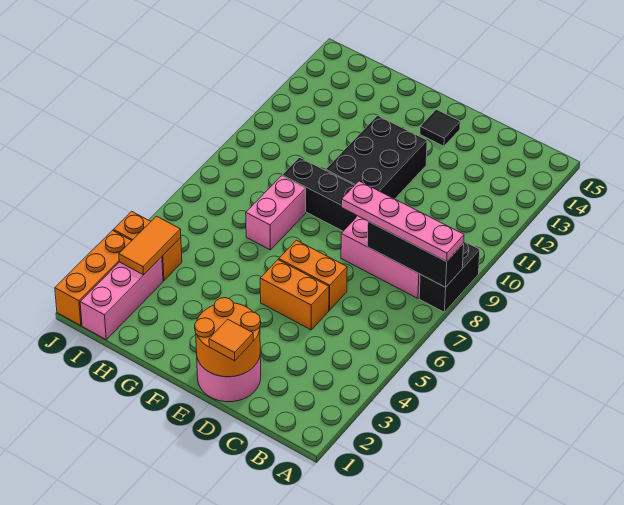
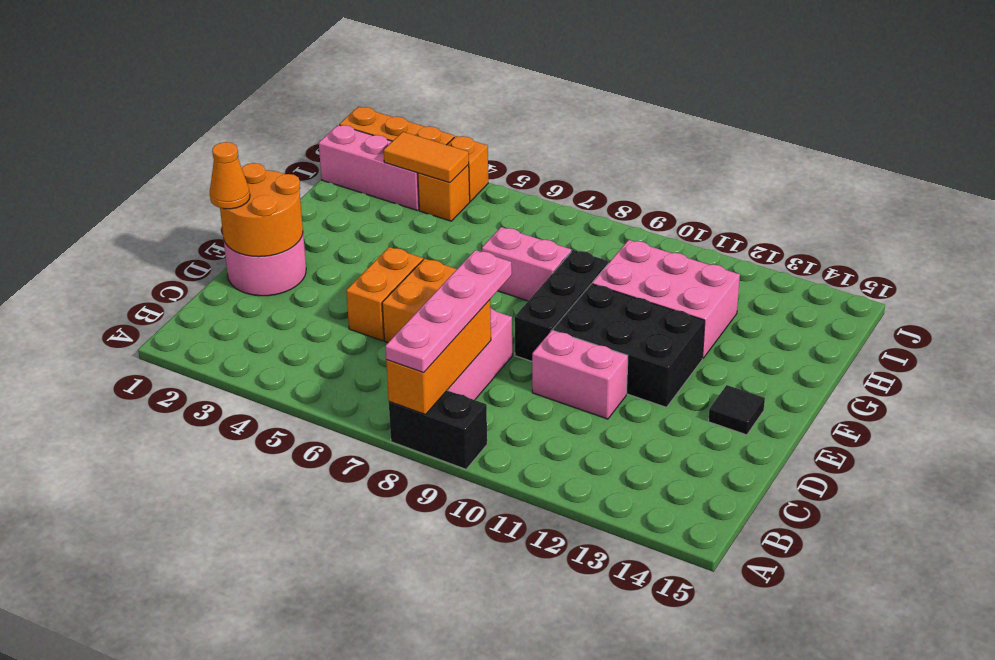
black brick A8:C8 level 2 -> orange brick A8:C8 level 2
orange tile D1 level 3 -> orange cone D1 level 3
none -> pink brick D10:D11 level 1
none -> pink brick G10:H12 level 1

